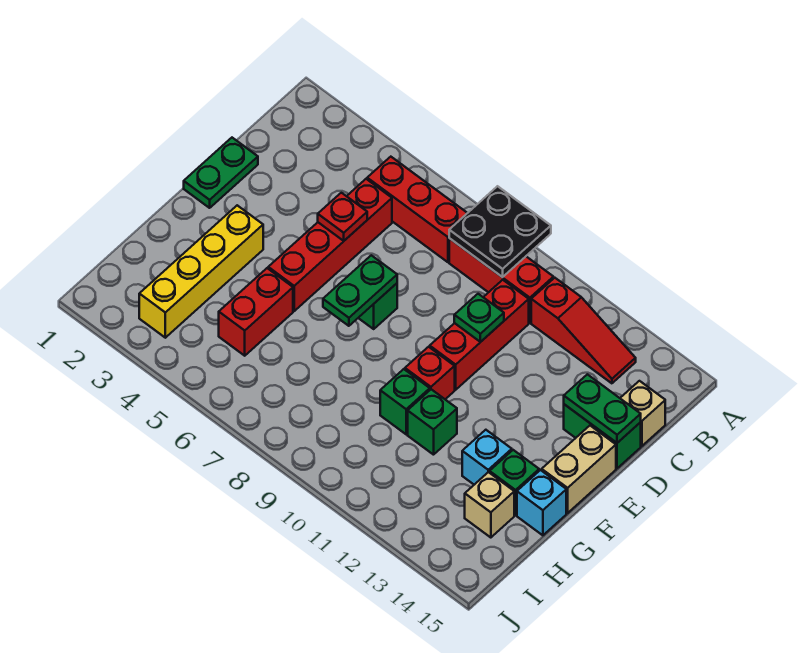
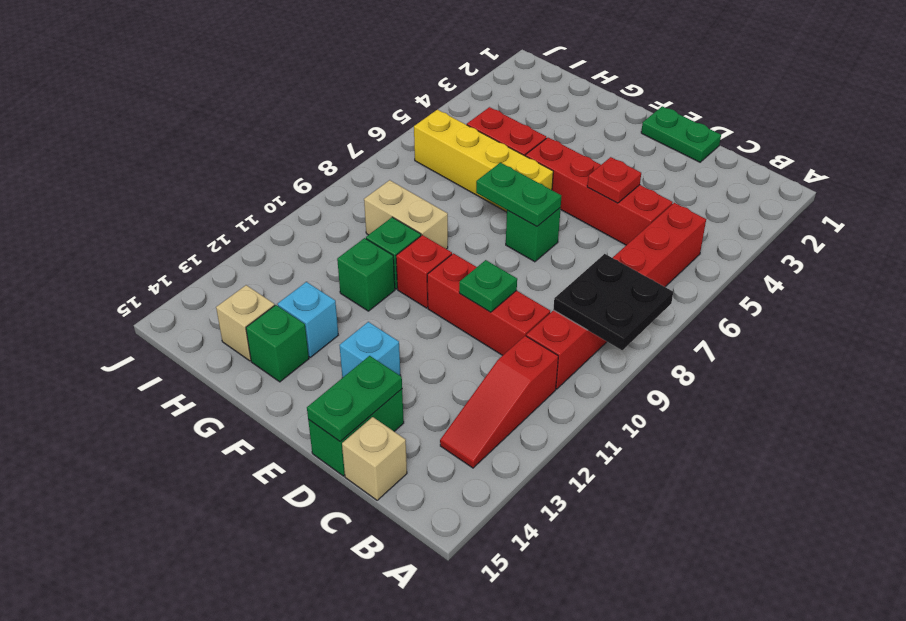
tan brick E15:F15 level 1 -> tan brick G9:H9 level 1
yellow brick F3:I3 level 1 -> yellow brick F6:I6 level 1
cyan brick G15 level 1 -> cyan brick E13 level 1

